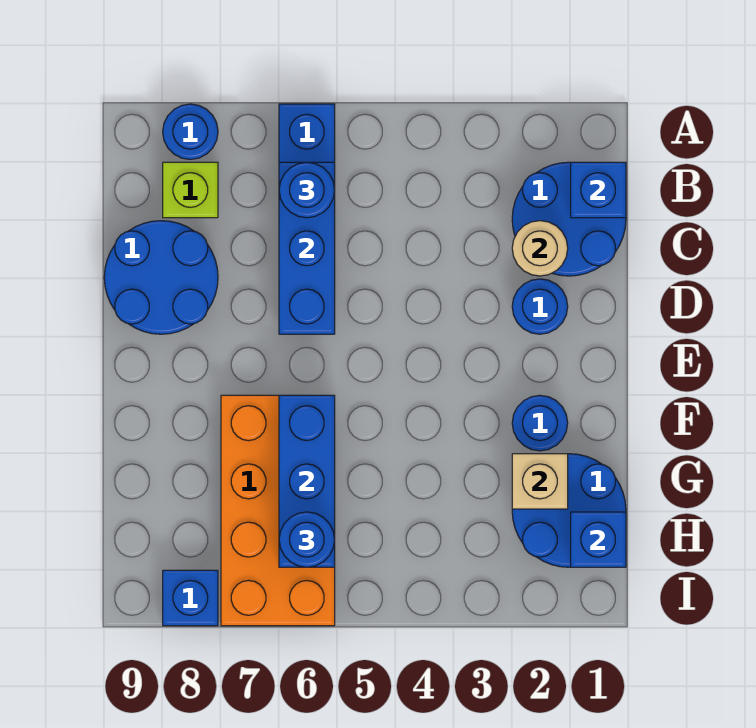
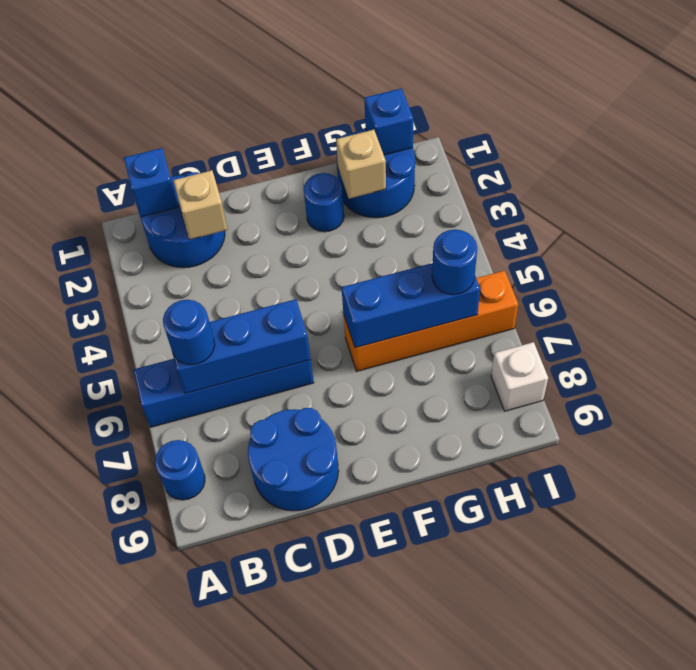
lime brick B8 level 1 -> none
tan round brick C2 level 2 -> tan brick C2 level 2
blue round brick D2 level 1 -> none
orange brick F6:I7 level 1 -> orange brick F6:I6 level 1
blue brick I8 level 1 -> white brick I8 level 1

